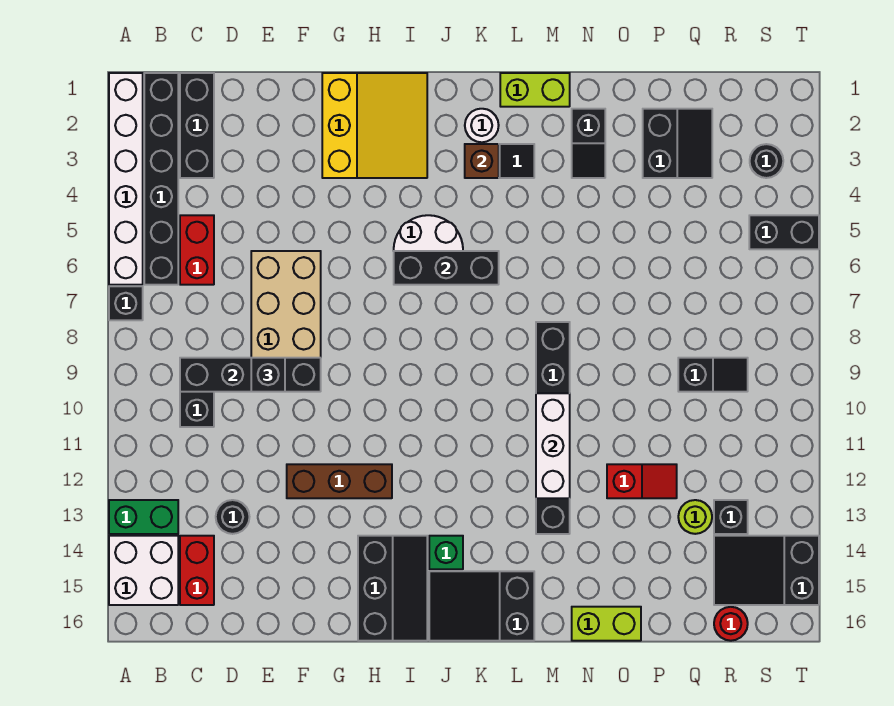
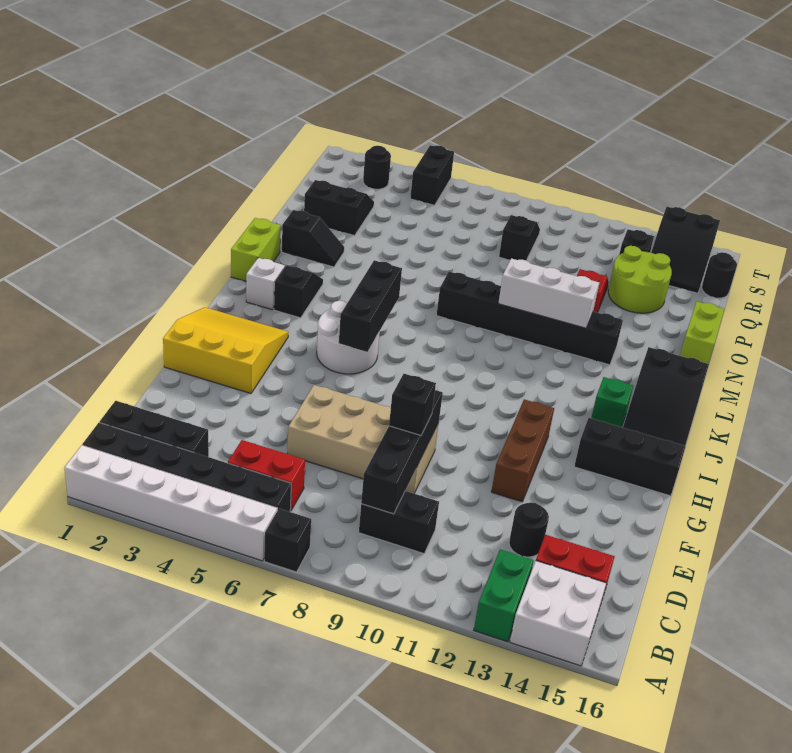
white round brick K2 level 1 -> white brick K2 level 1
brown brick K3 level 2 -> none
lime round brick Q13 level 1 -> lime round brick P13:Q14 level 1
red round brick R16 level 1 -> black round brick R16 level 1

